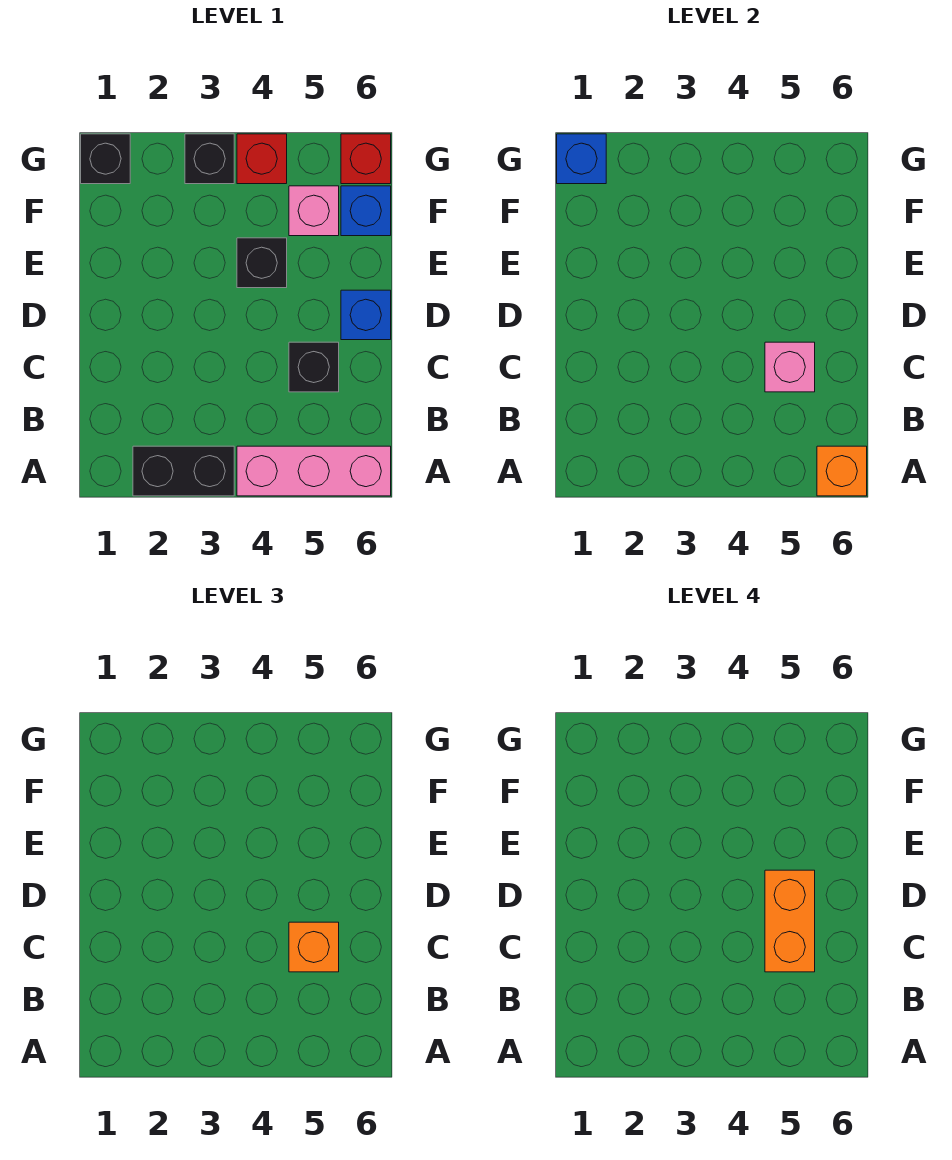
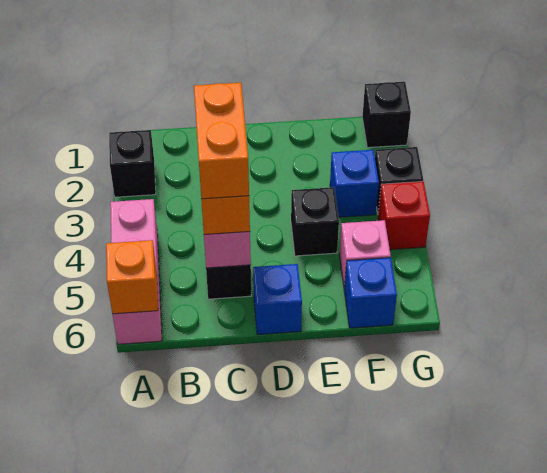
black brick A2:A3 level 1 -> black brick A2 level 1
orange brick C5:D5 level 4 -> orange brick C4:C5 level 4
blue brick G1 level 2 -> blue brick F3 level 1
red brick G6 level 1 -> none

